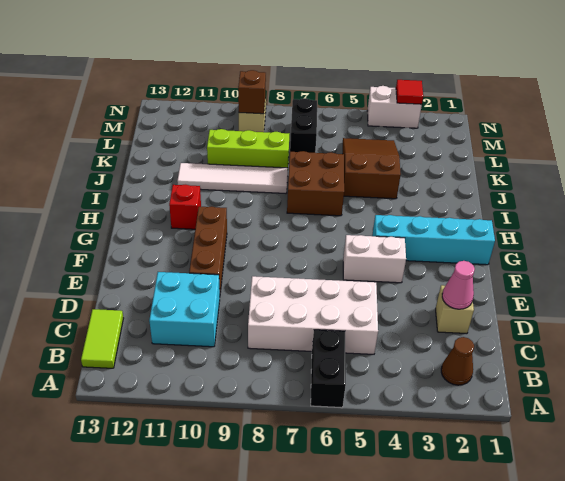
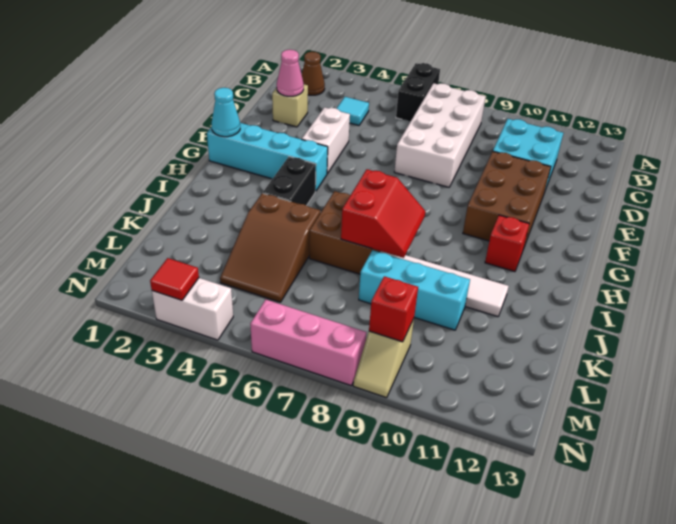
lime tile B13:C13 level 1 -> none
none -> cyan tile C4 level 1
white brick C5:D8 level 1 -> white brick B7:E8 level 1
brown brick E10:G10 level 1 -> brown brick E10:G11 level 1
white brick F4:F5 level 1 -> white brick E4:F4 level 1
none -> cyan cone G1 level 2
none -> red slope I7:J8 level 2 top 7
lime brick K8:K10 level 1 -> cyan brick K8:K10 level 1
black brick L7:M7 level 1 -> black brick H4:I4 level 1
brown brick M9 level 2 -> red brick M9 level 2
none -> pink brick N6:N8 level 1

